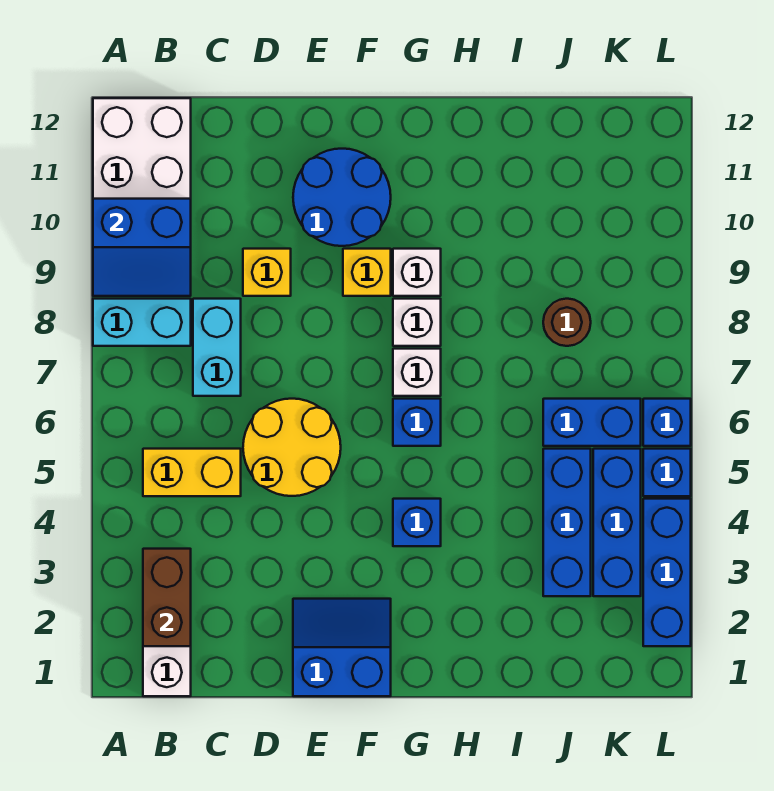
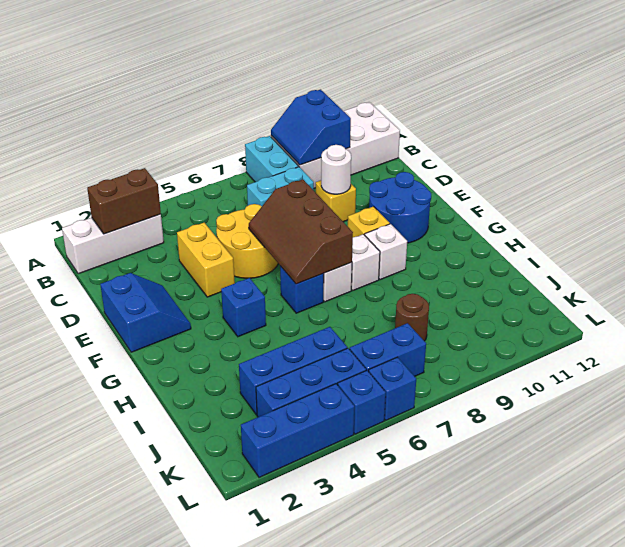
yellow brick B5:C5 level 1 -> yellow brick D4:E4 level 1
none -> white round brick D9 level 2
none -> brown slope E6:G7 level 2 top 7
blue brick J6:K6 level 1 -> blue brick K6:K7 level 1

